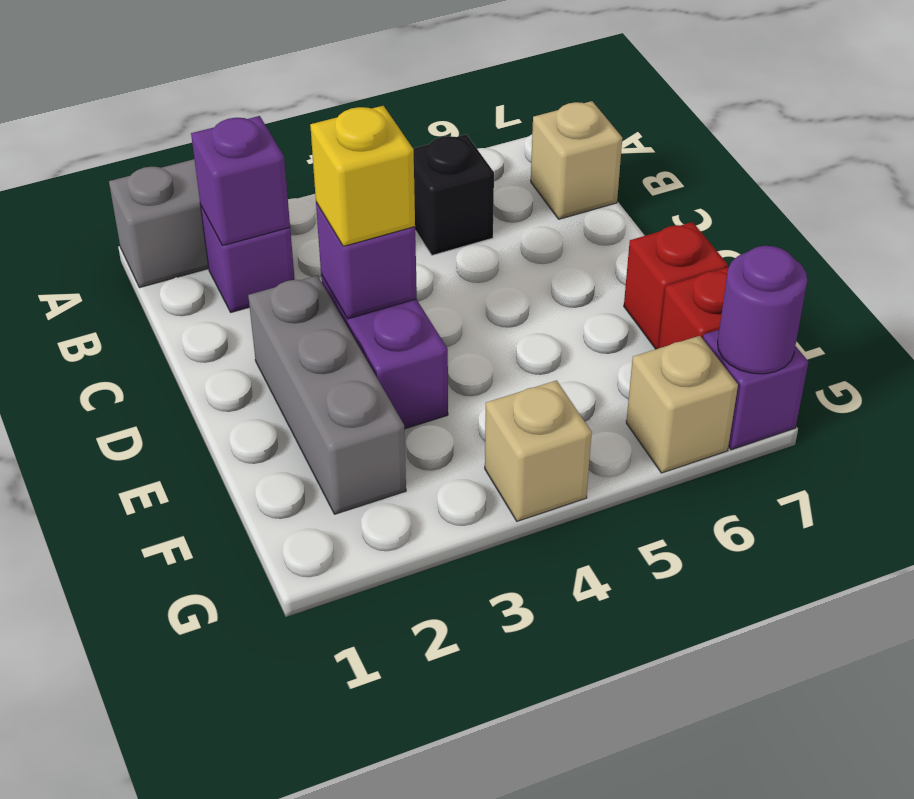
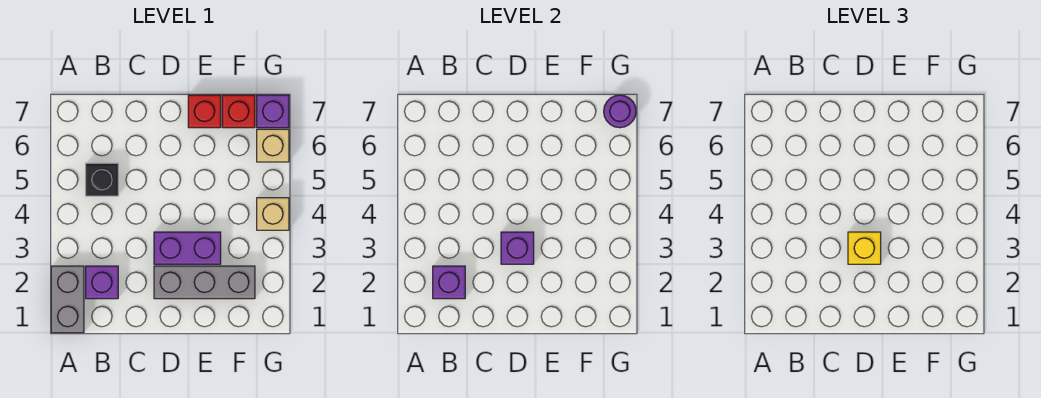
tan brick B7 level 1 -> none

